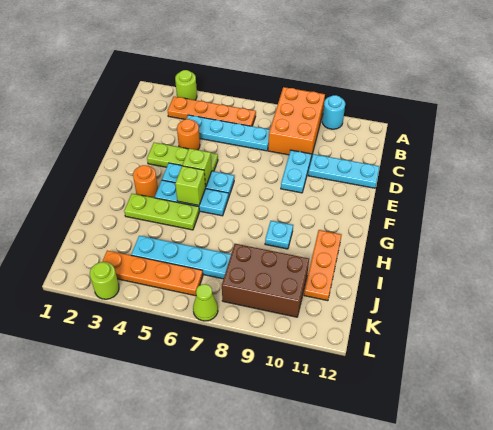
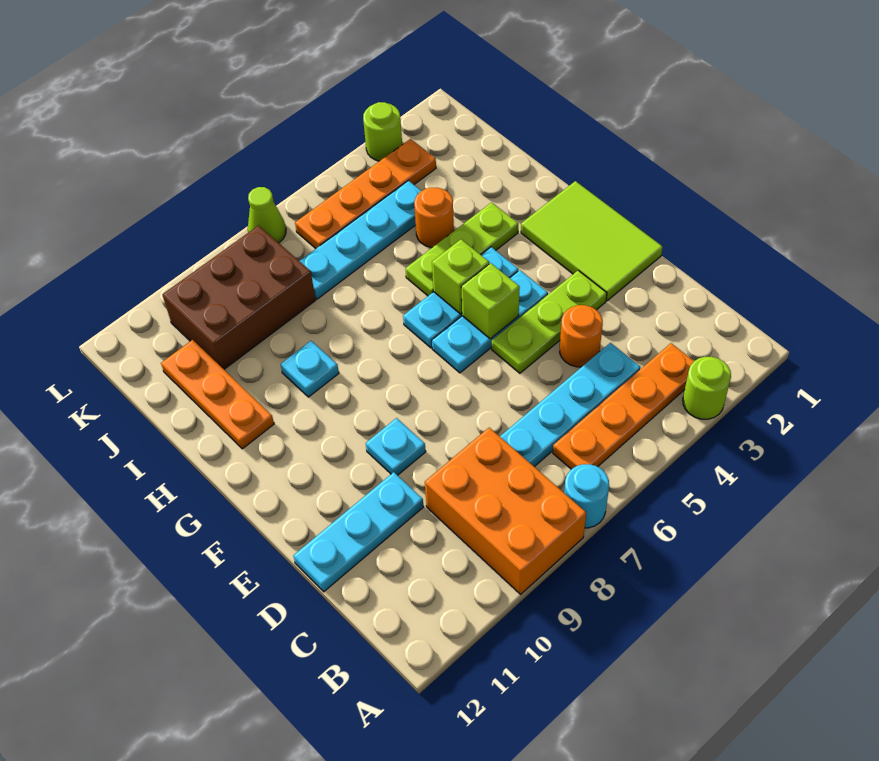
cyan round brick A10 level 1 -> cyan round brick A7 level 1
cyan plate D9:E9 level 1 -> cyan plate E9 level 1
none -> lime tile E1:G2 level 1
orange round brick G3 level 1 -> orange round brick I4 level 1

